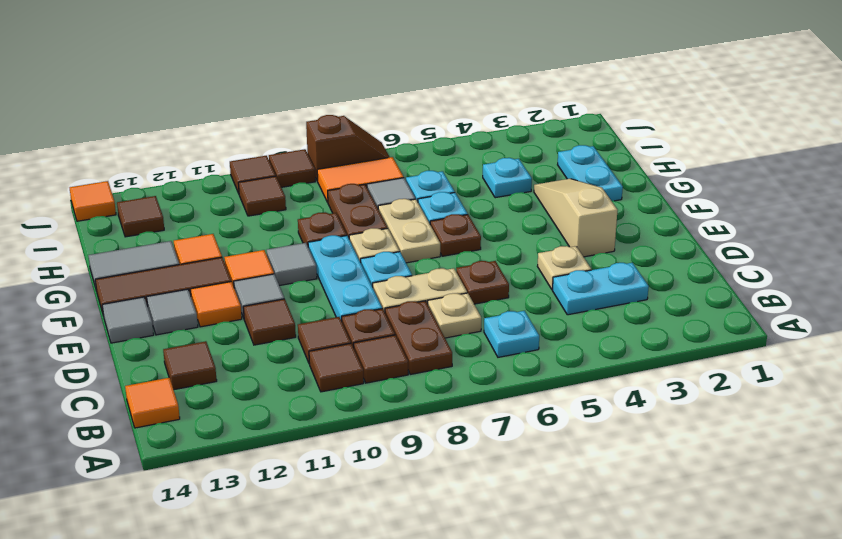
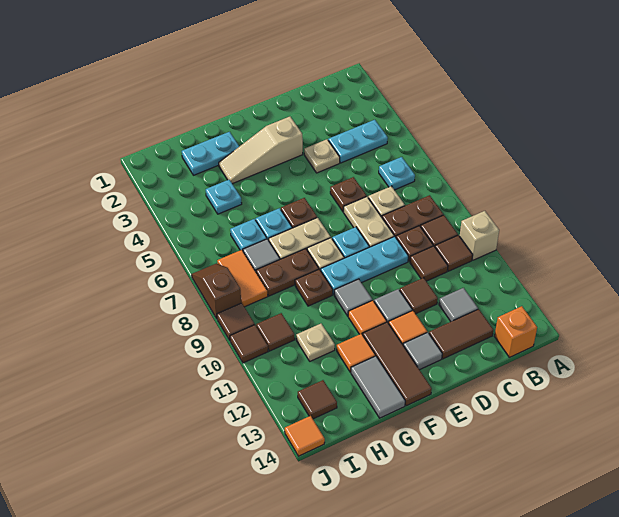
none -> tan brick A10 level 1
orange tile B14 level 1 -> orange brick B14 level 1
cyan plate C3:C4 level 1 -> cyan plate B4:C4 level 1
brown tile C13 level 1 -> brown tile C13:D13 level 1
grey tile E14 level 1 -> grey tile C12 level 1
none -> tan plate H11 level 1

